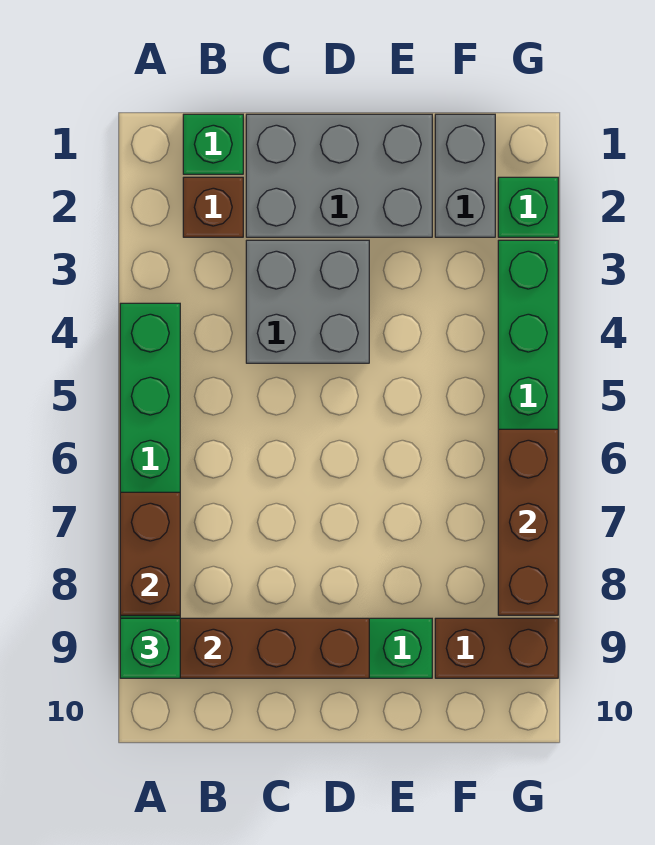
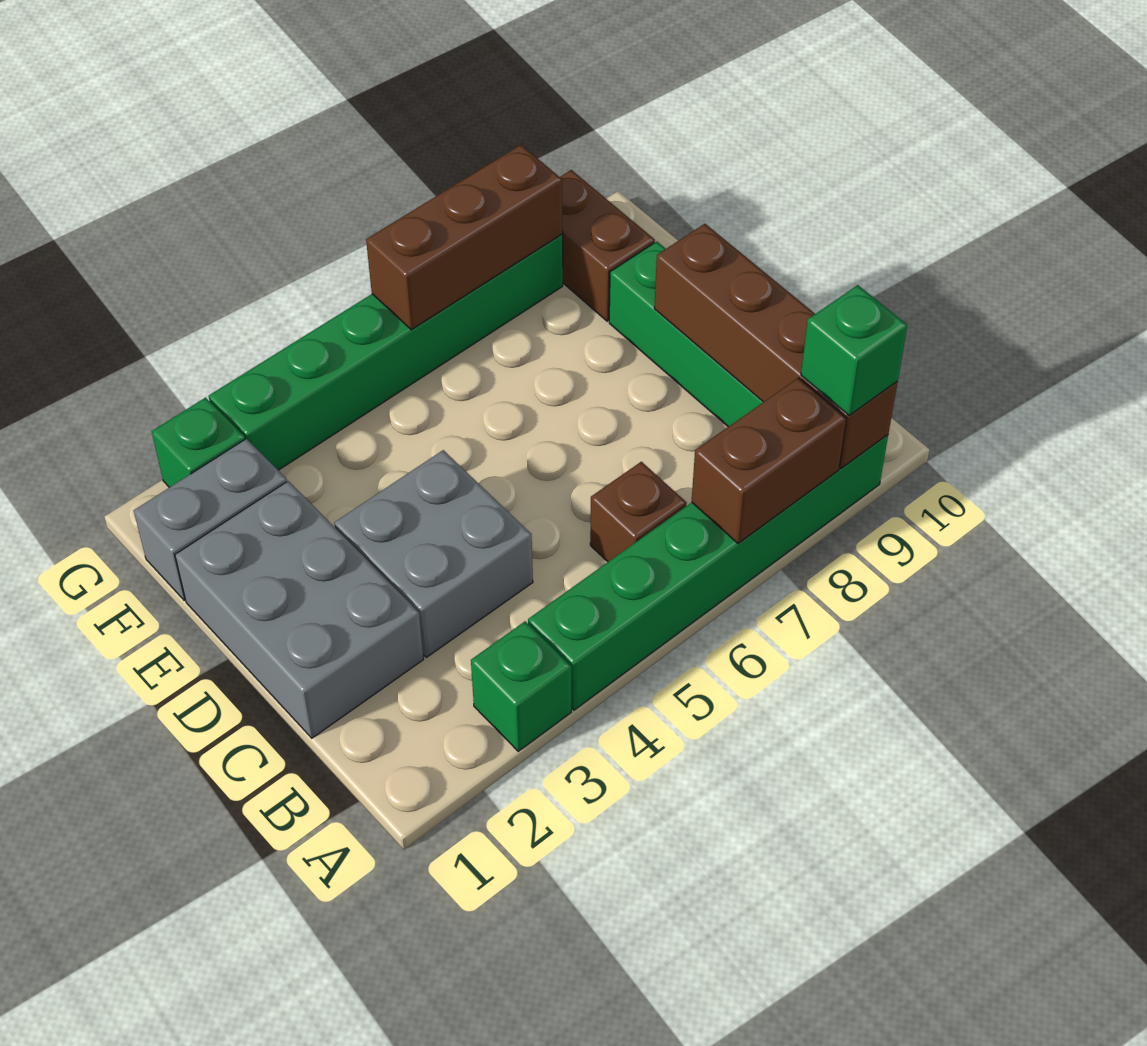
green brick B1 level 1 -> green brick A3 level 1
brown brick B2 level 1 -> brown brick B6 level 1

